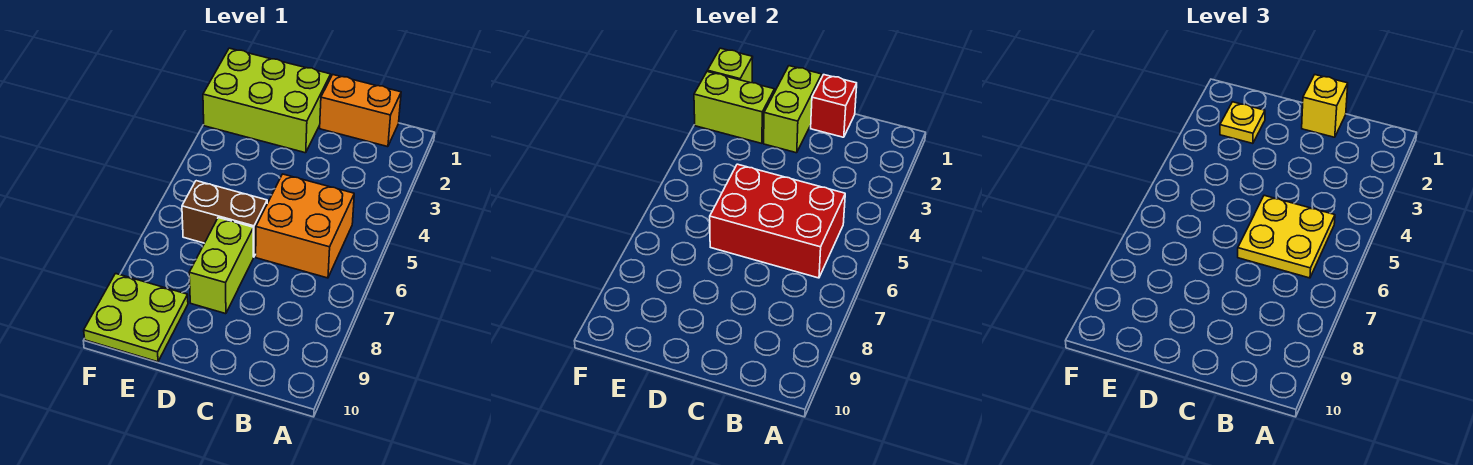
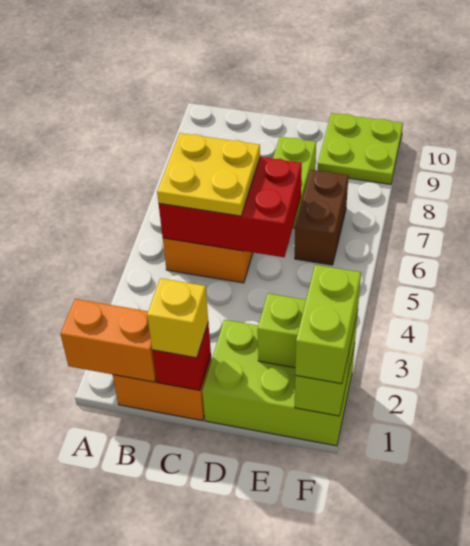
none -> orange brick A1:B1 level 2
lime brick D1:D2 level 2 -> lime brick F1:F2 level 3
brown brick D6:E6 level 1 -> brown brick E6:E7 level 1
yellow plate E2 level 3 -> none

